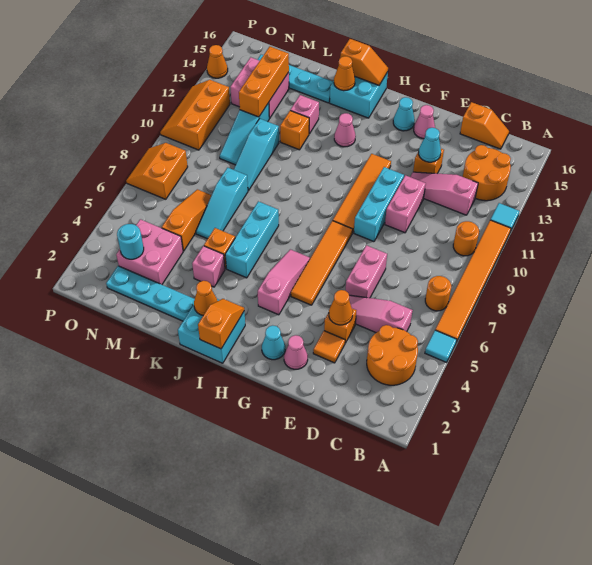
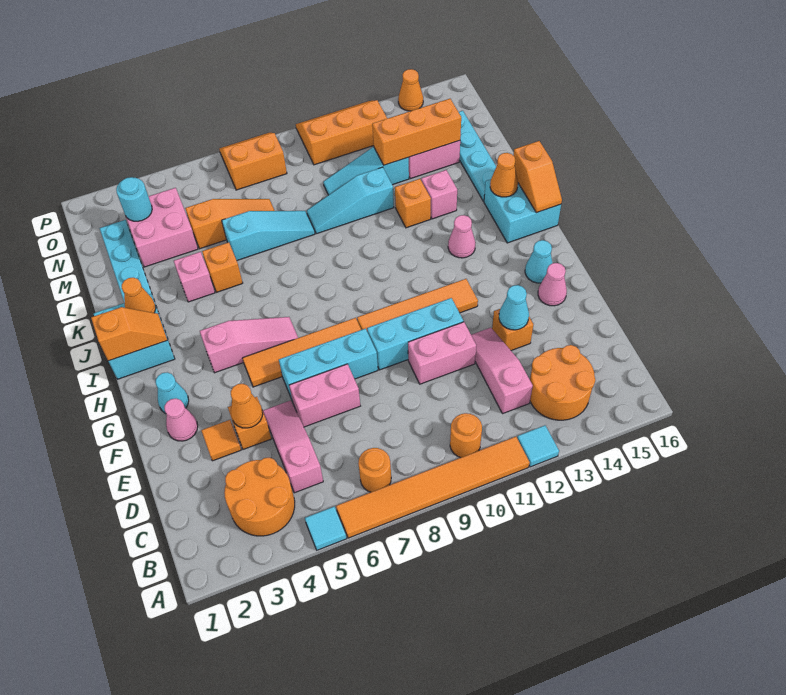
orange slope C16:D16 level 1 top D -> none
cyan brick J5:J7 level 1 -> cyan brick F6:F8 level 1
cyan slope L6:L8 level 1 top 8 -> cyan slope L6:L8 level 1 top 6

